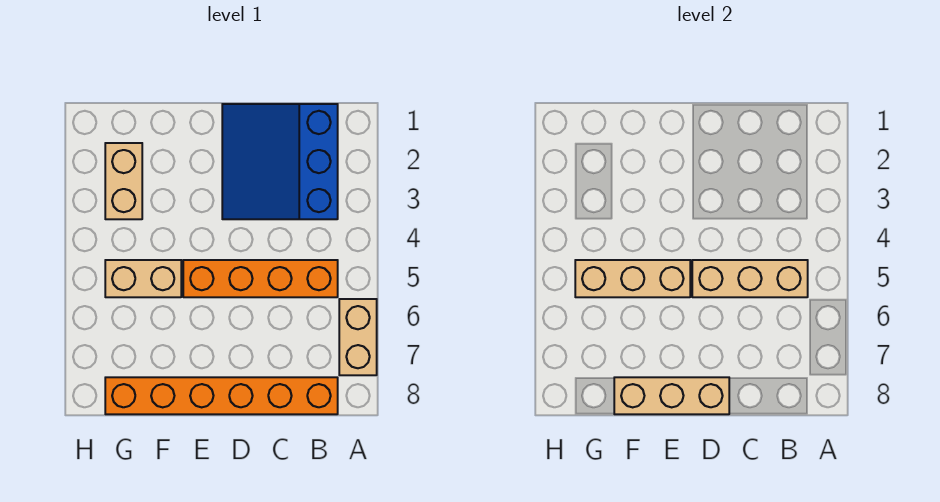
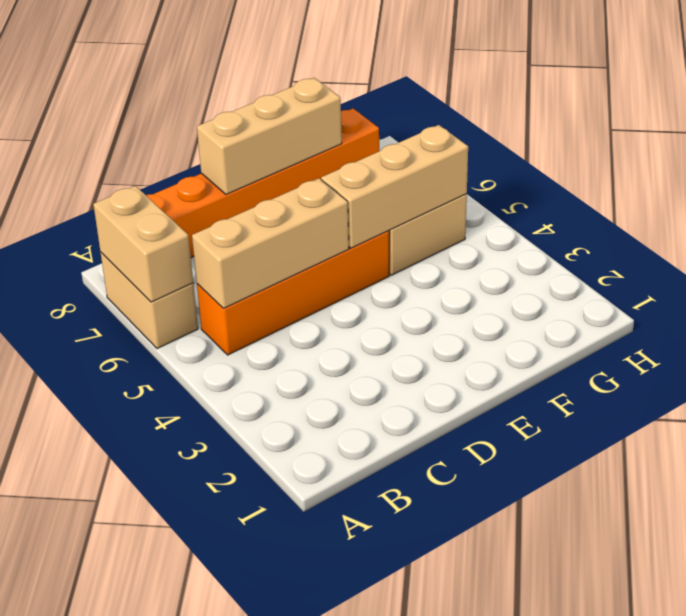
blue slope B1:D3 level 1 top B -> none
tan brick G2:G3 level 1 -> tan brick A6:A7 level 2

